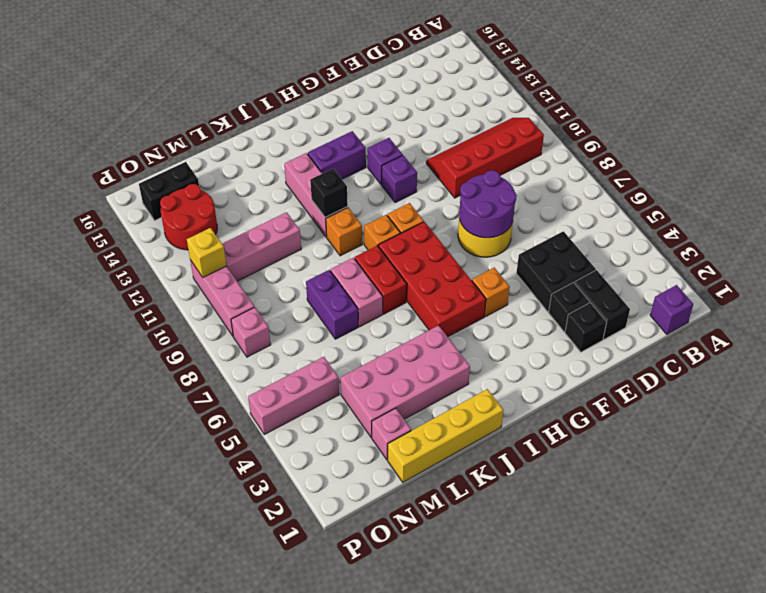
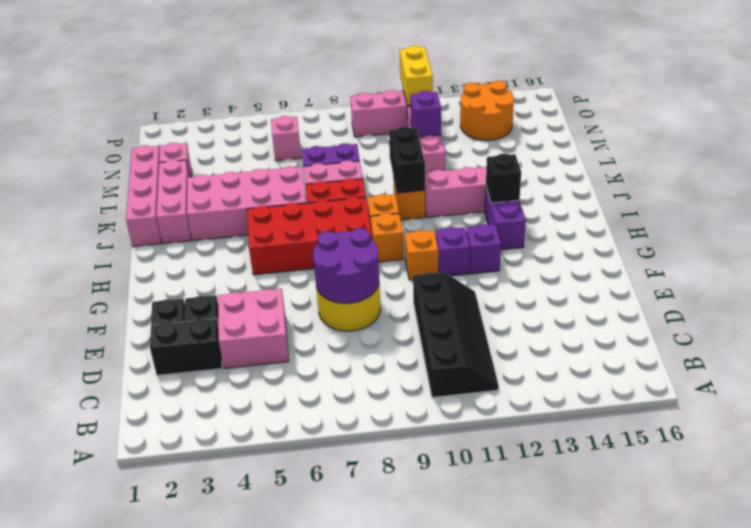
purple brick B1 level 1 -> purple brick M11 level 2
red slope B10:E11 level 1 top 10 -> black slope B10:E11 level 1 top 10
black brick D4:E5 level 1 -> pink brick D4:E5 level 1
orange brick G5 level 1 -> orange brick G10 level 1
yellow brick J1:M1 level 1 -> pink brick J1:M1 level 1
pink brick J3:M4 level 1 -> pink brick J3:K6 level 1
black brick J11 level 2 -> black brick I13 level 2
pink brick N5:P5 level 1 -> pink brick J2:L2 level 1
red round brick N13:O14 level 1 -> orange round brick N13:O14 level 1
black brick N15:O15 level 1 -> black brick J10:K10 level 2
pink brick O8 level 1 -> pink brick N6 level 1
yellow brick O11 level 2 -> yellow brick O11:P11 level 2

